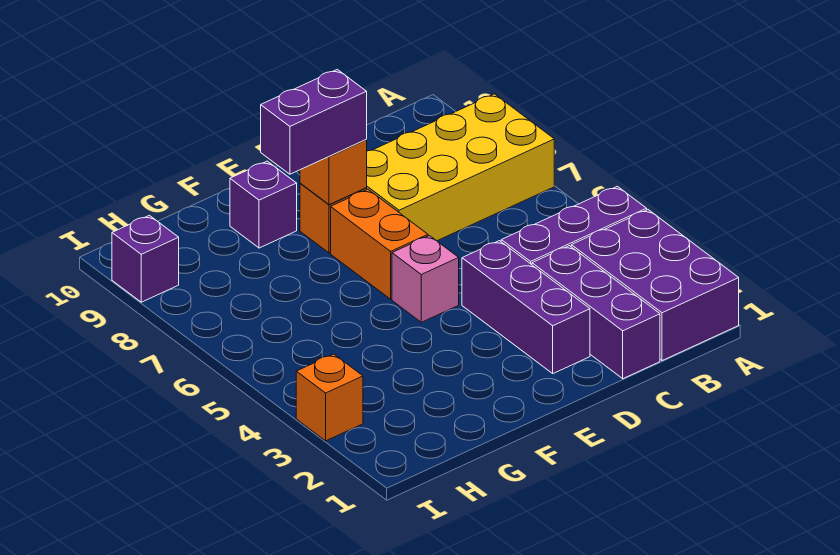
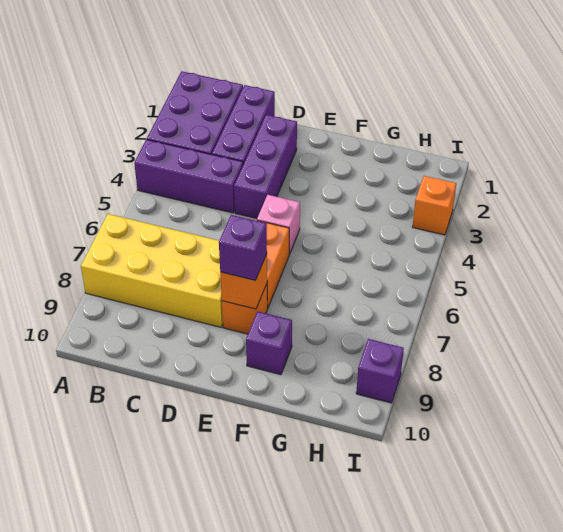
purple brick E8:F8 level 3 -> purple brick E8 level 3

